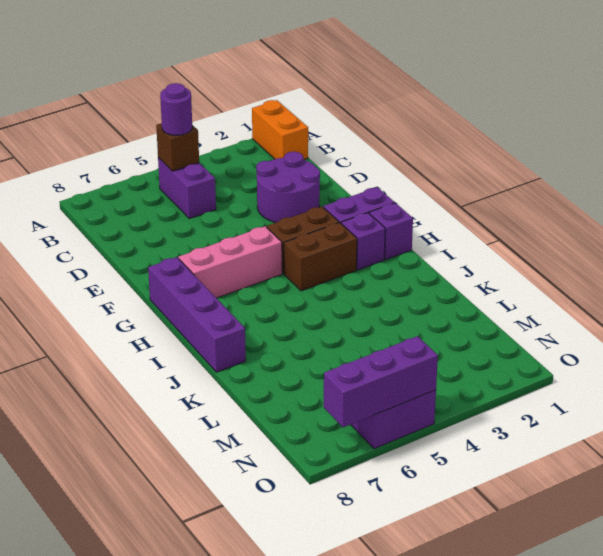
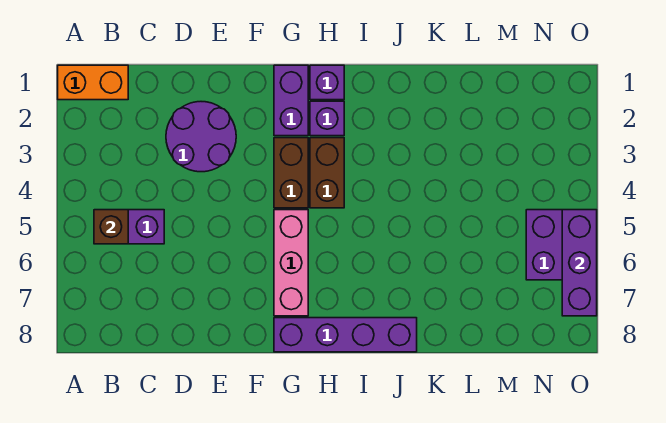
purple round brick B5 level 3 -> none

